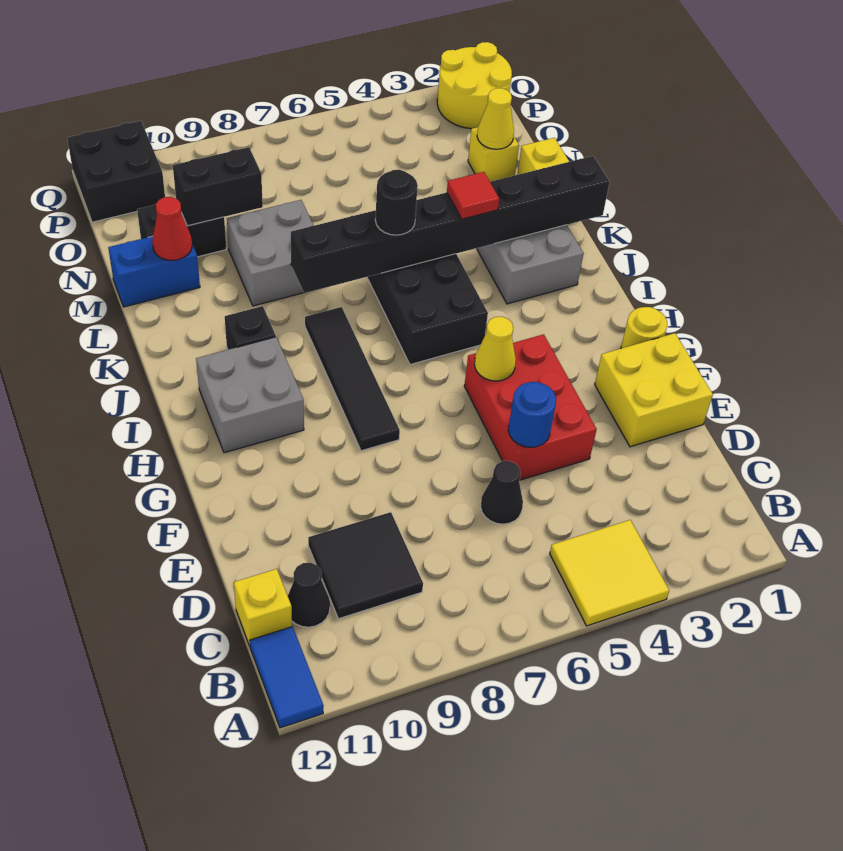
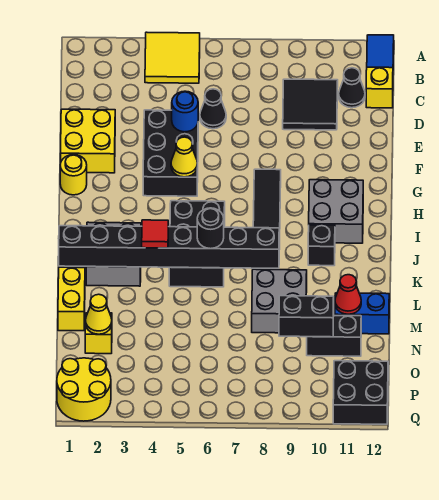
red brick E4:G5 level 1 -> black brick E4:G5 level 1

